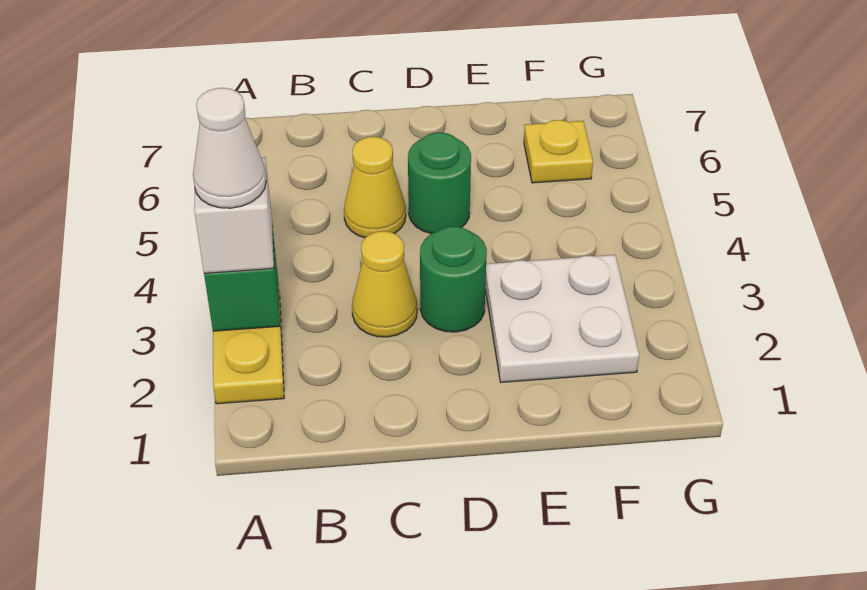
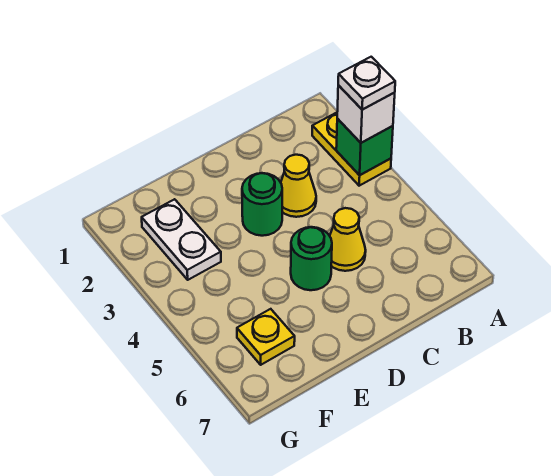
white cone A3 level 4 -> white plate A3 level 4
white plate E2:F3 level 1 -> white plate F2:F3 level 1

